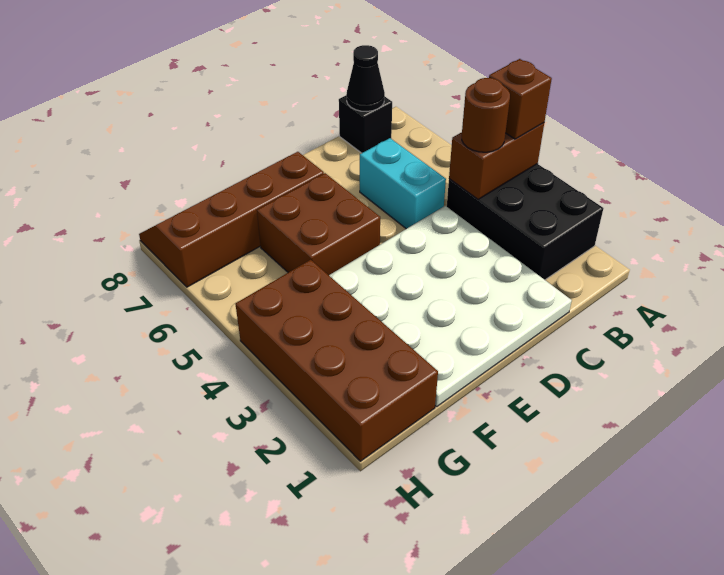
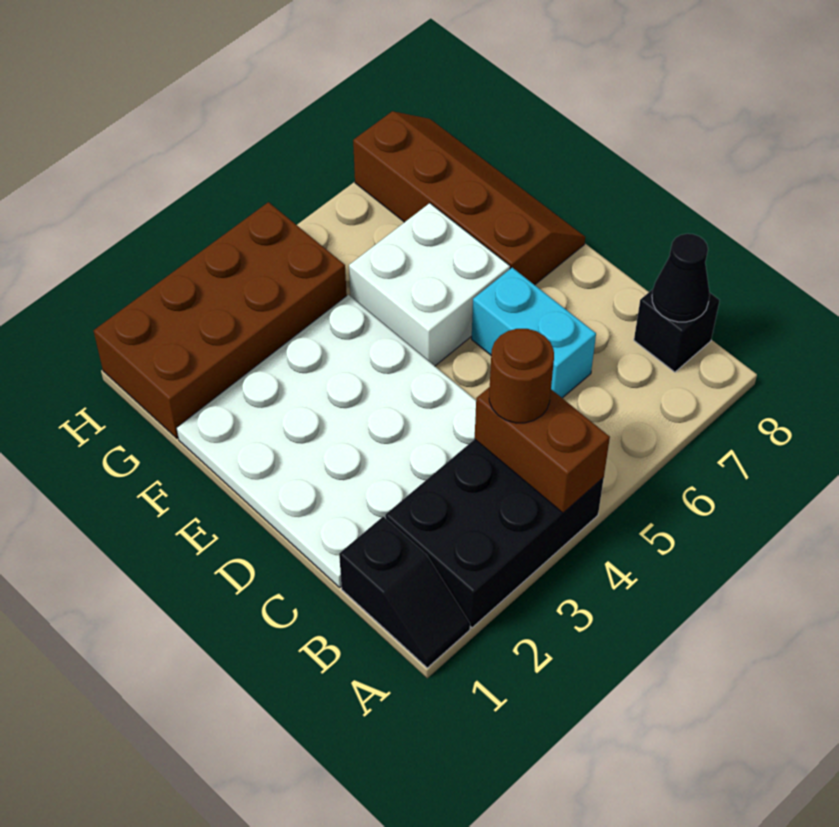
none -> black slope A1:B1 level 1 top B
brown brick A4 level 3 -> none
cyan brick C5:C6 level 1 -> cyan brick C6:D6 level 1
brown brick E5:F6 level 1 -> white brick E5:F6 level 1

